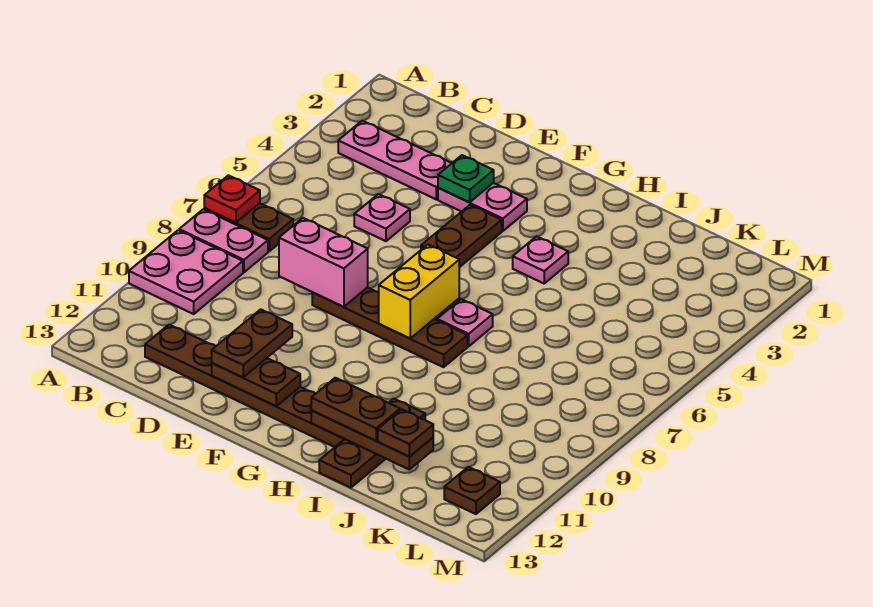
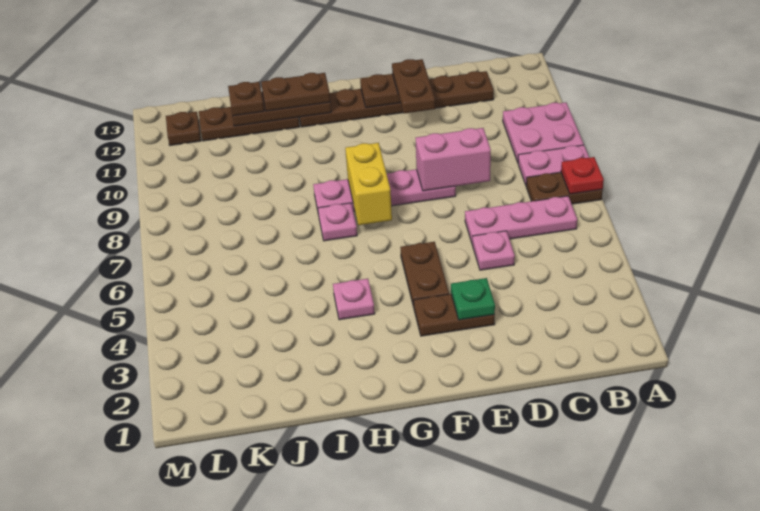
pink plate B3:D3 level 1 -> pink plate B6:D6 level 1
pink plate E3:F3 level 1 -> brown plate E3:F3 level 1
brown plate E8:H8 level 1 -> pink plate E8:H8 level 1
brown plate I11:I13 level 1 -> brown plate I12:K12 level 1

